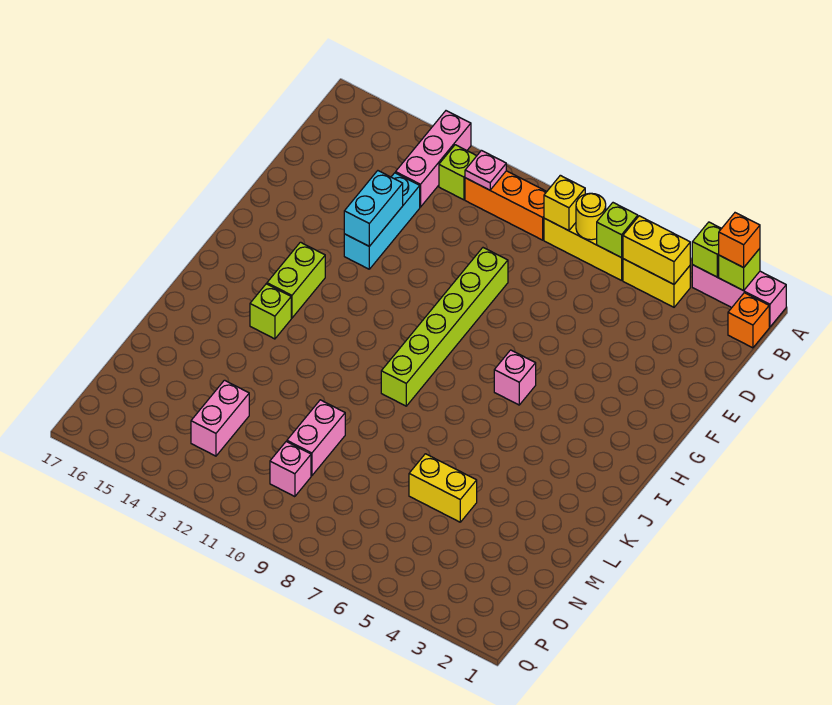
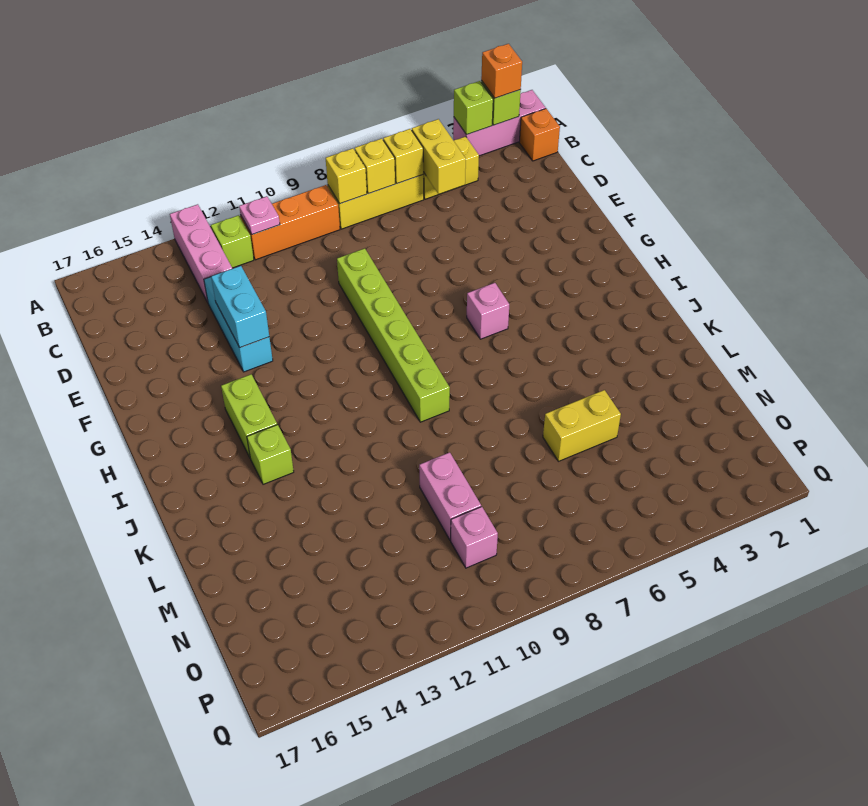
yellow brick B4:B5 level 2 -> yellow brick B5:C5 level 2
lime brick B6 level 2 -> yellow brick B6 level 2
yellow round brick B7 level 2 -> yellow brick B7 level 2
pink brick N13:O13 level 1 -> none

